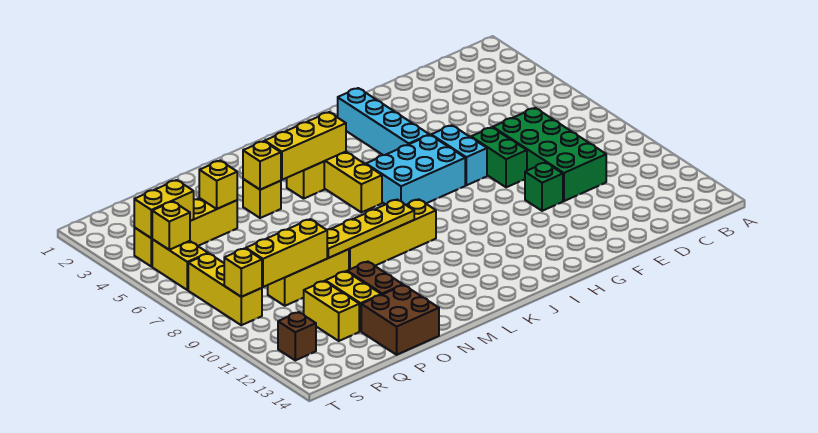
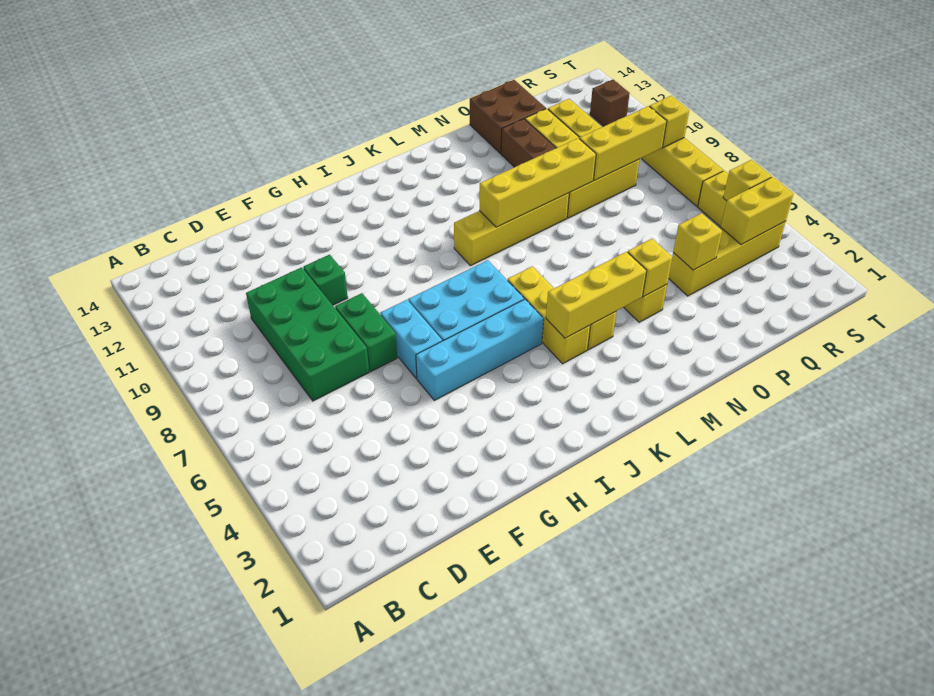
cyan brick H2:H5 level 1 -> cyan brick G5:J5 level 1
yellow plate L9:O9 level 2 -> yellow brick L9:O9 level 2

